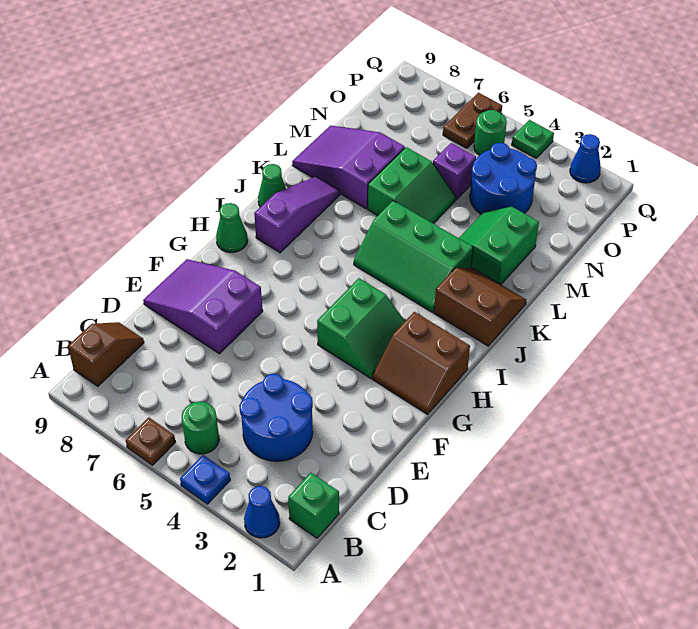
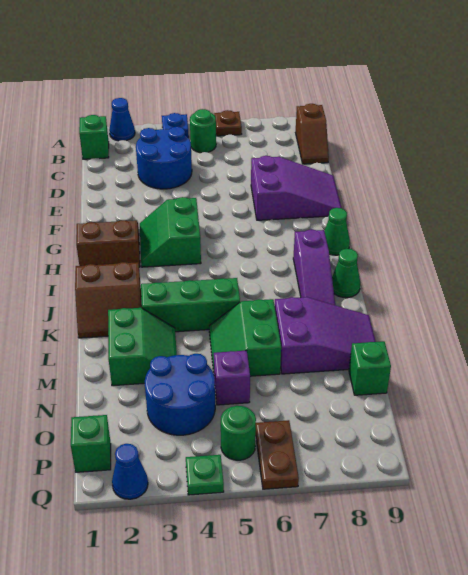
none -> green brick N9 level 1
none -> green brick P1 level 1

